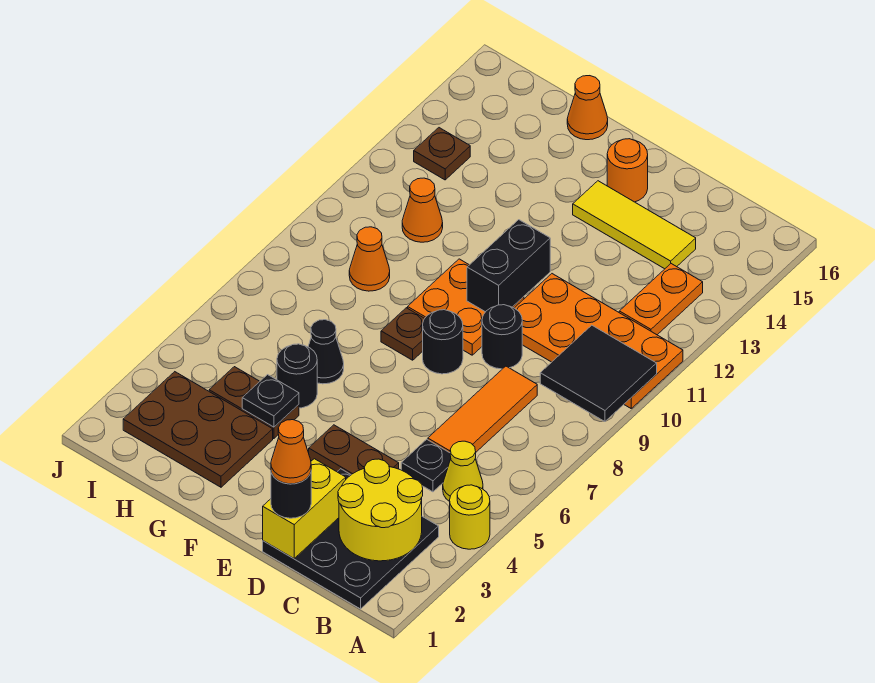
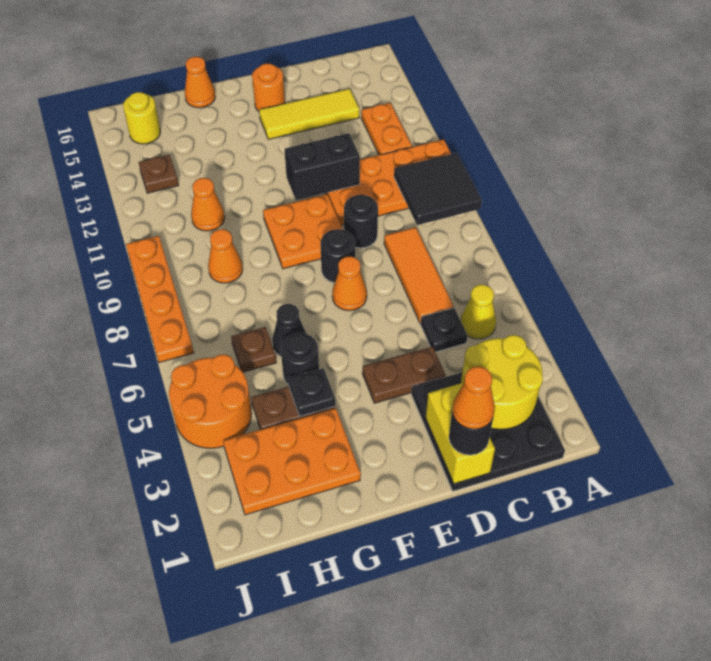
yellow round brick A4 level 1 -> yellow round brick I15 level 1
none -> orange cone E7 level 1
black brick E10:E11 level 2 -> black brick D11:E11 level 2
brown plate F8 level 1 -> brown plate H6 level 1
brown plate G2:I3 level 1 -> orange plate G2:I3 level 1
none -> orange round brick I4:J5 level 1
none -> orange plate J7:J10 level 1

